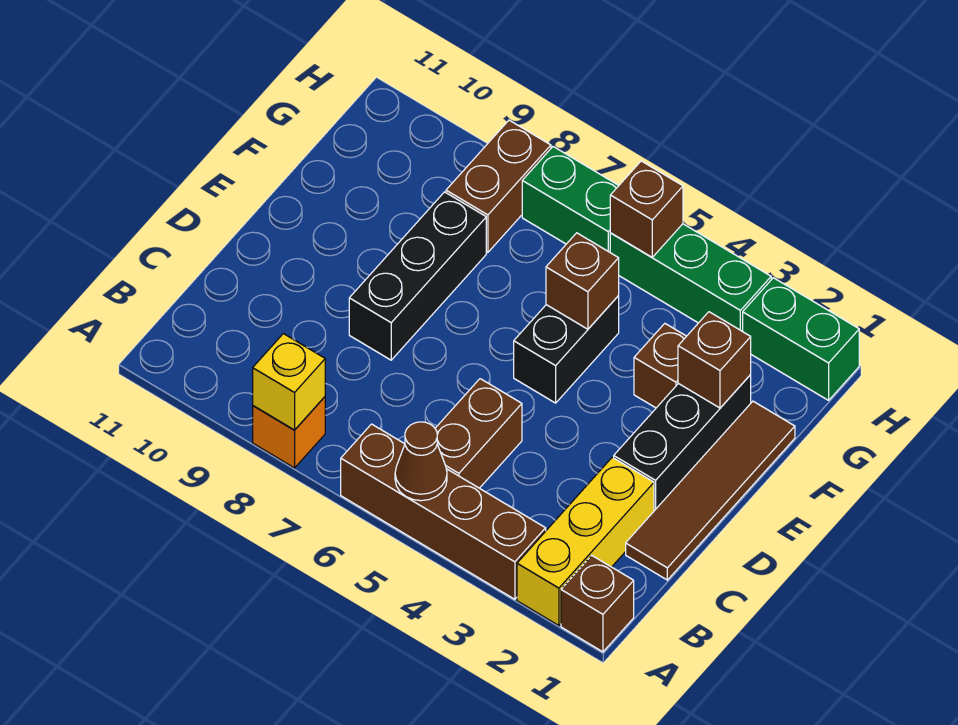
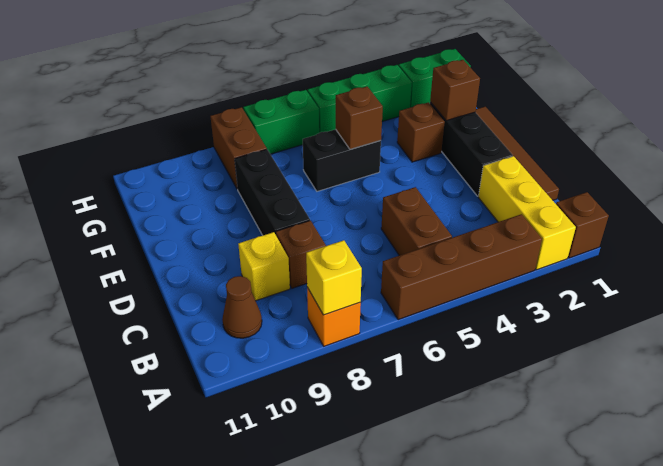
brown cone A5 level 2 -> brown cone B10 level 1
none -> yellow brick C9 level 1
black brick E5:F5 level 1 -> black brick F5:F6 level 1
brown brick H5 level 2 -> brown brick C8 level 1

